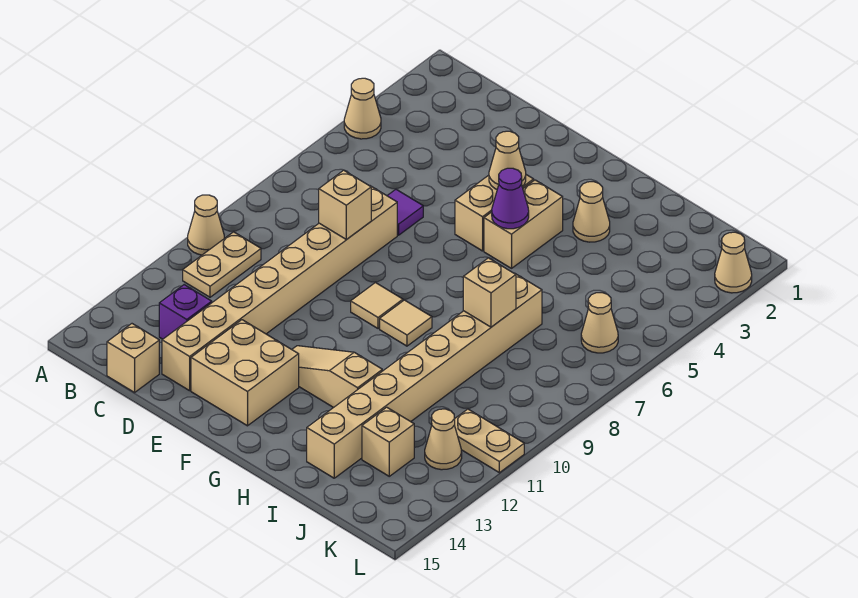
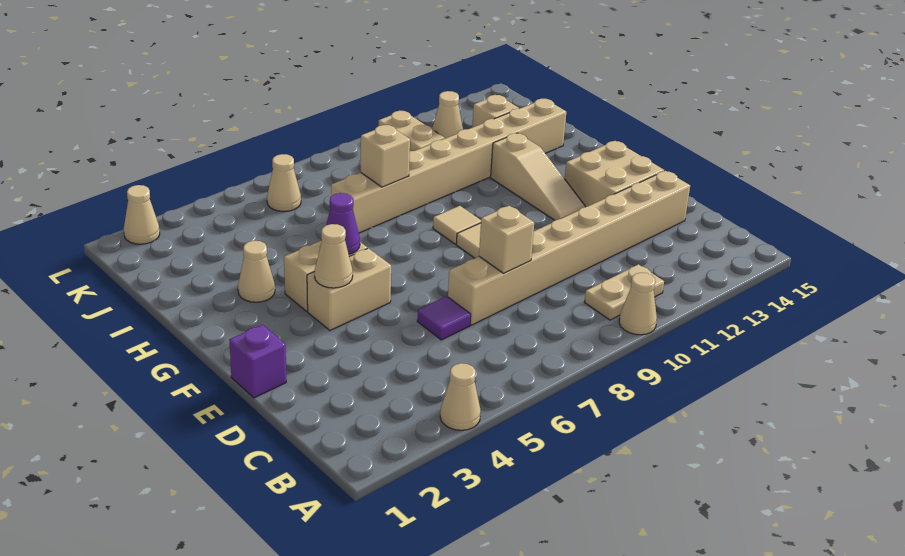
purple brick C13 level 1 -> purple brick E1 level 1
tan brick C15 level 1 -> none

